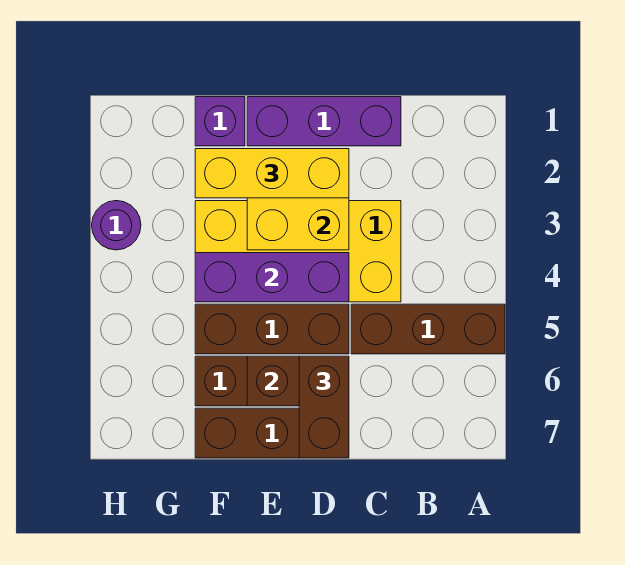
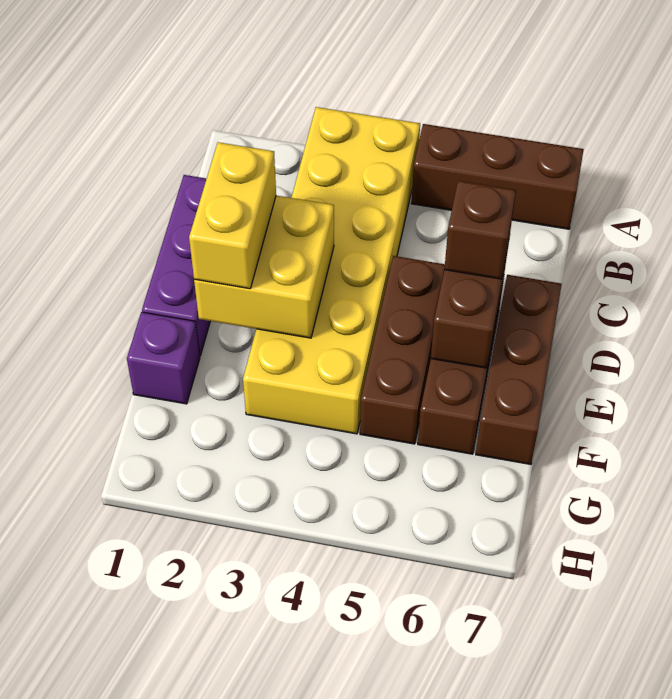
brown brick A5:C5 level 1 -> brown brick A5:A7 level 1
yellow brick C3:F4 level 1 -> yellow brick A3:F4 level 1
yellow brick D2:F2 level 3 -> yellow brick D2:E2 level 3
purple brick D4:F4 level 2 -> none
brown brick D6:D7 level 3 -> brown brick D6 level 3
purple round brick H3 level 1 -> none

